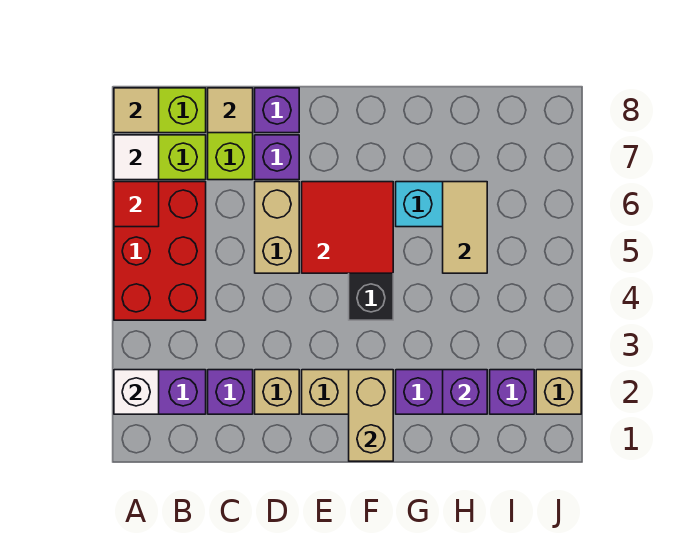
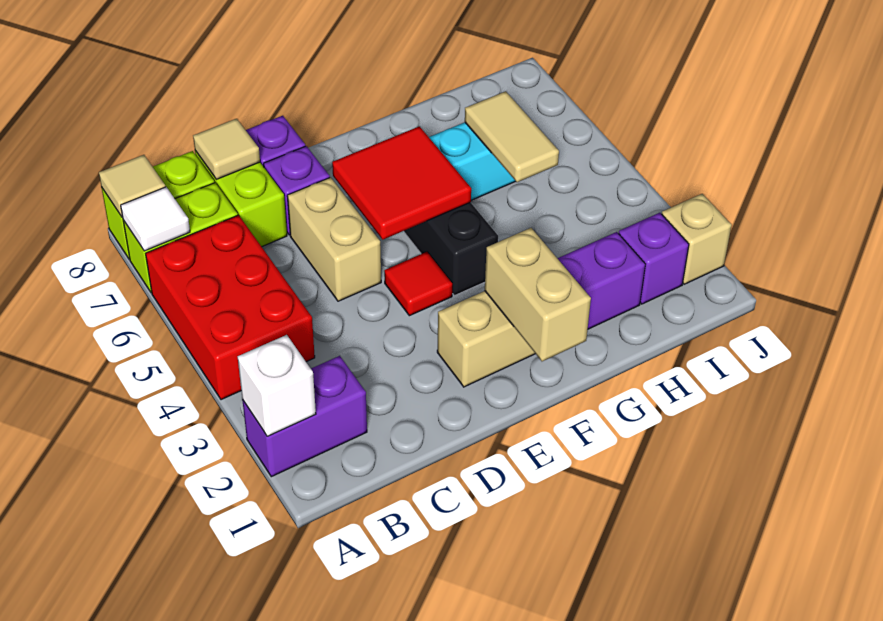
red tile A6 level 2 -> red tile E4 level 1
purple brick C2 level 1 -> none
tan brick D2 level 1 -> none
purple brick H2 level 2 -> none

